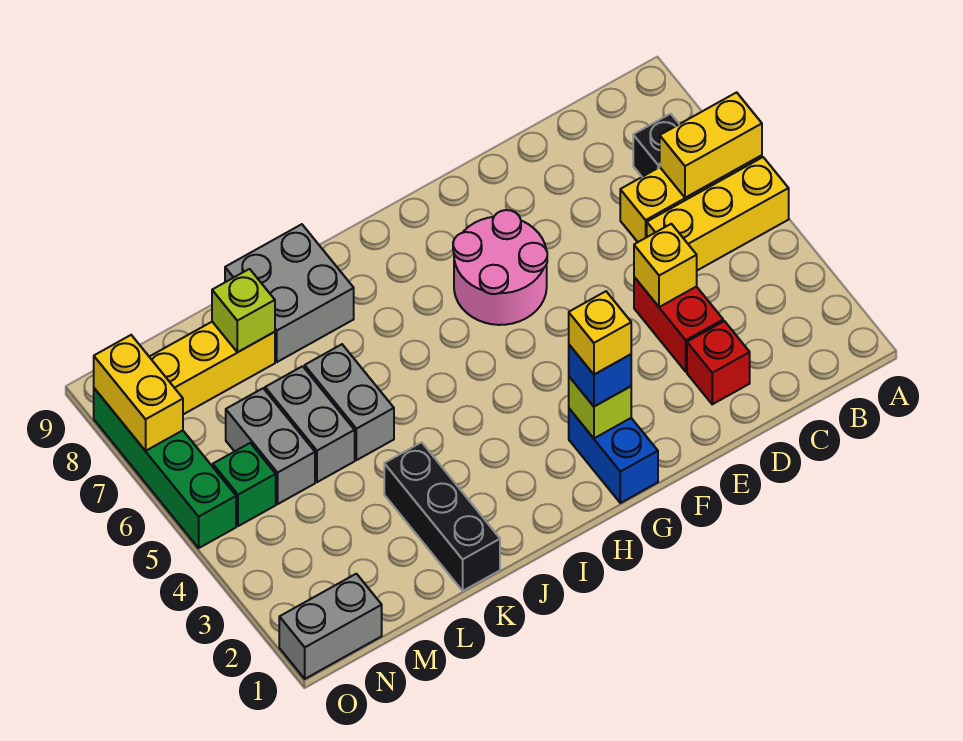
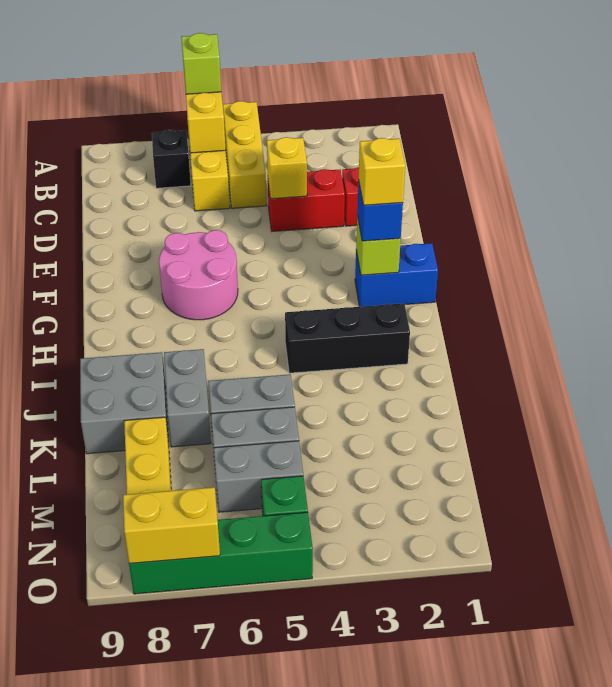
black brick K1:K3 level 1 -> black brick I2:I4 level 1
lime brick L8 level 2 -> lime brick A6 level 3
grey brick N1:O1 level 1 -> grey brick J7:K7 level 1

